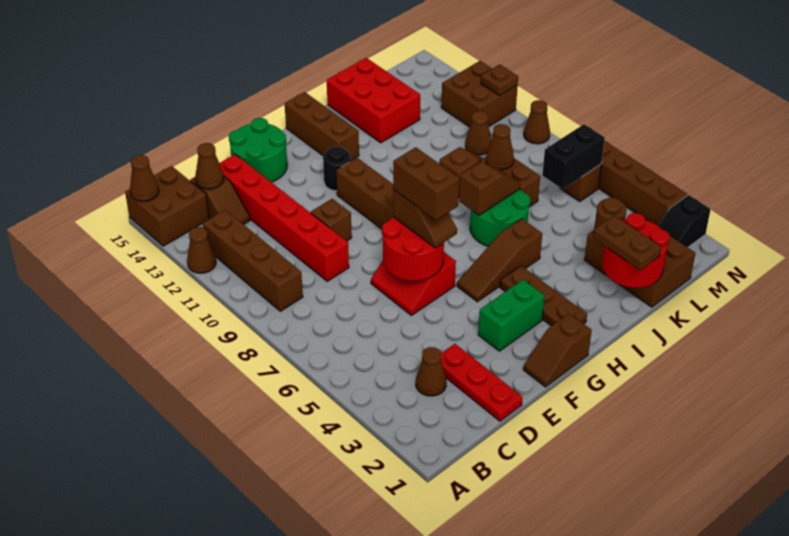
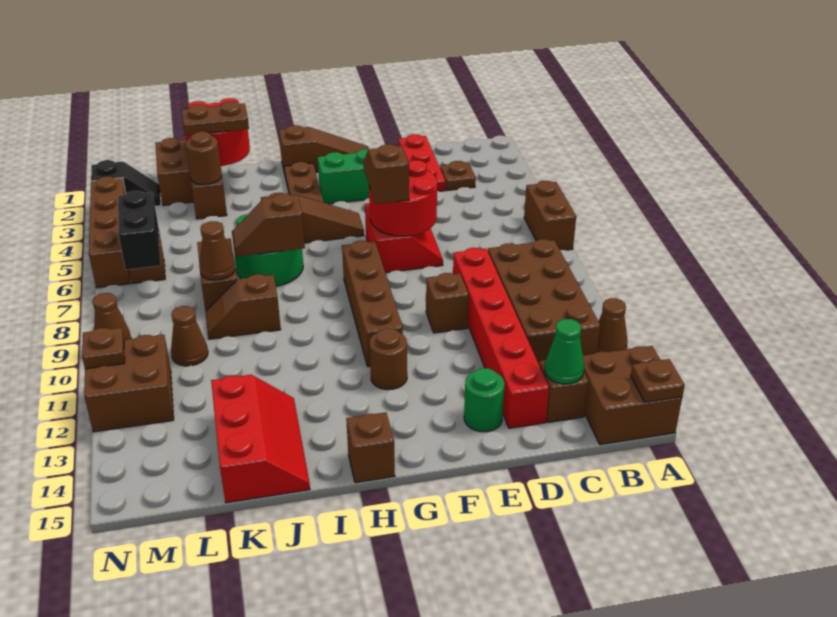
brown cone A15 level 2 -> brown plate A15 level 2
brown brick B9:B12 level 1 -> brown brick B9:C12 level 1
brown cone C3 level 1 -> brown plate C3 level 1
brown cone C14 level 2 -> green cone C14 level 2
green round brick E14:F15 level 1 -> green round brick E14 level 1
brown slope F1:G1 level 1 top G -> brown slope F1:H1 level 1 top H
brown brick F6:F7 level 4 -> brown brick A6:A7 level 1
black round brick G12 level 1 -> brown round brick G12 level 1
brown brick H13:H15 level 1 -> brown brick H15 level 1
brown plate J1:J2 level 3 -> brown plate J2:K2 level 3
red brick J13:K15 level 1 -> red slope J13:K15 level 1 top K
black brick L6:M6 level 2 -> black brick M6:M7 level 2

